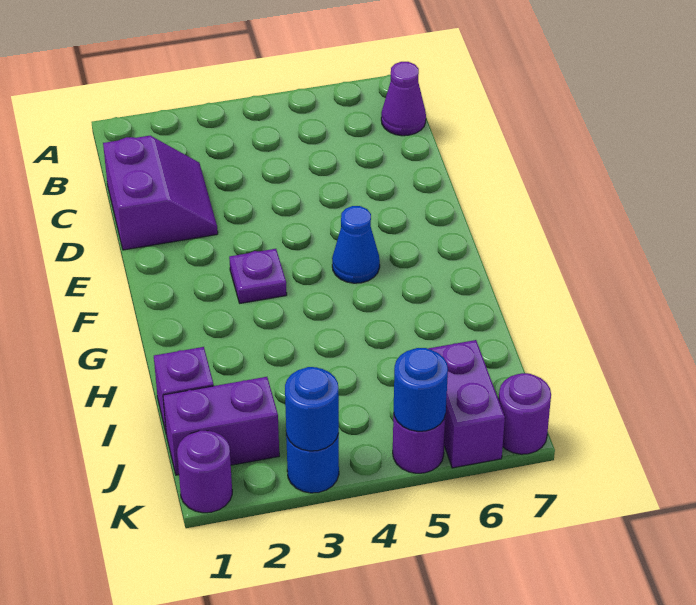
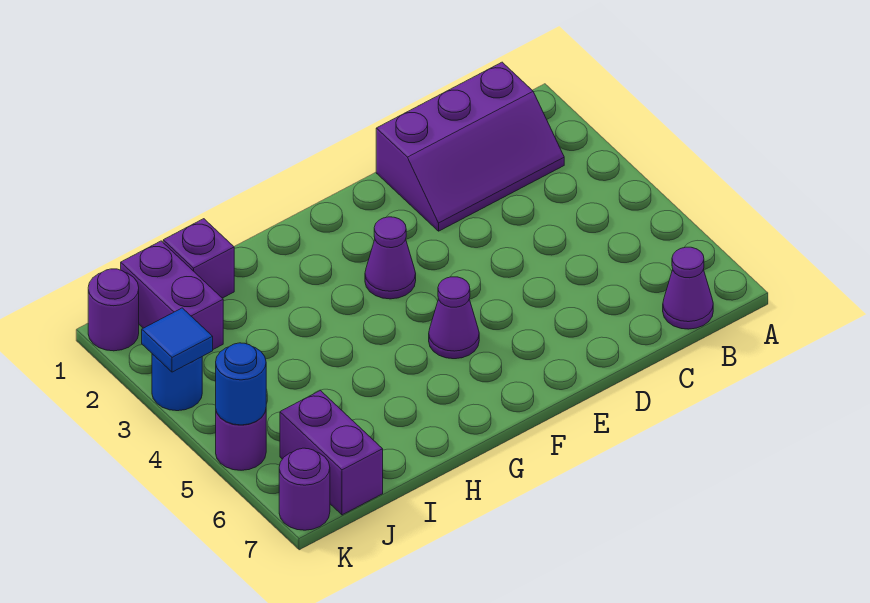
purple slope C1:D2 level 1 top 1 -> purple slope B1:D2 level 1 top 1
purple plate F3 level 1 -> purple cone F3 level 1
blue cone F5 level 1 -> purple cone F5 level 1
purple brick J6:K6 level 1 -> purple brick J6:J7 level 1
blue round brick K3 level 2 -> blue tile K3 level 2

